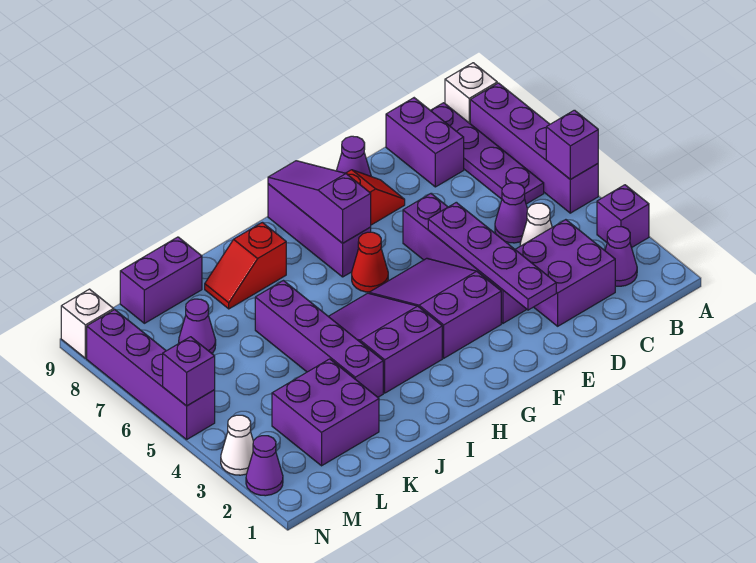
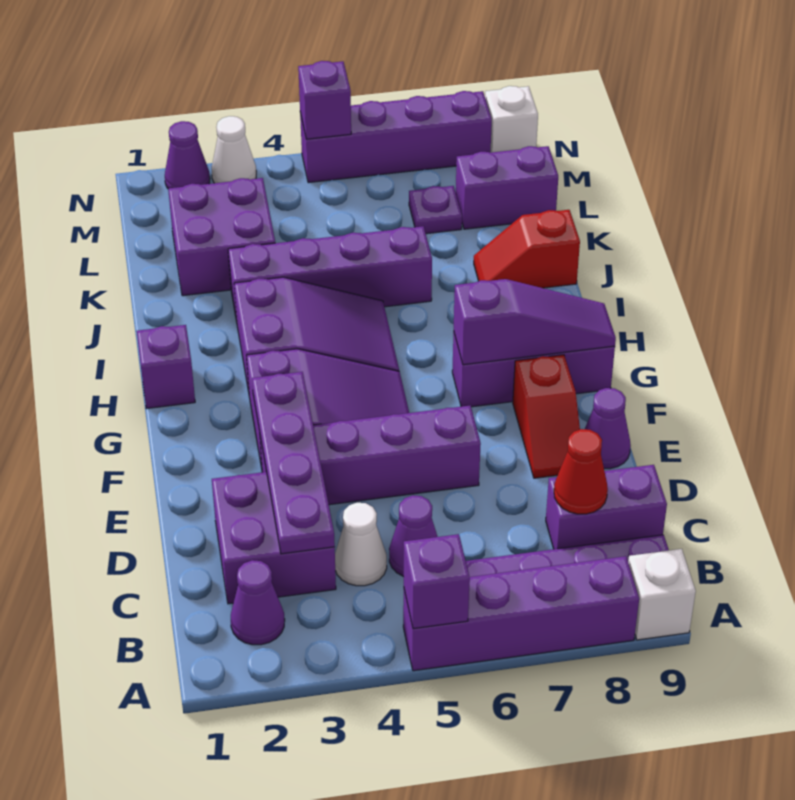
purple brick A3 level 1 -> purple brick H1 level 1
purple plate E2:E5 level 2 -> purple plate C3:F3 level 2
red cone G6 level 1 -> red cone C8 level 2
red slope I8:J8 level 1 top I -> red slope J8:J9 level 1 top 9
purple brick K9:L9 level 1 -> purple brick L8:L9 level 1
purple cone L7 level 1 -> purple plate L7 level 1

